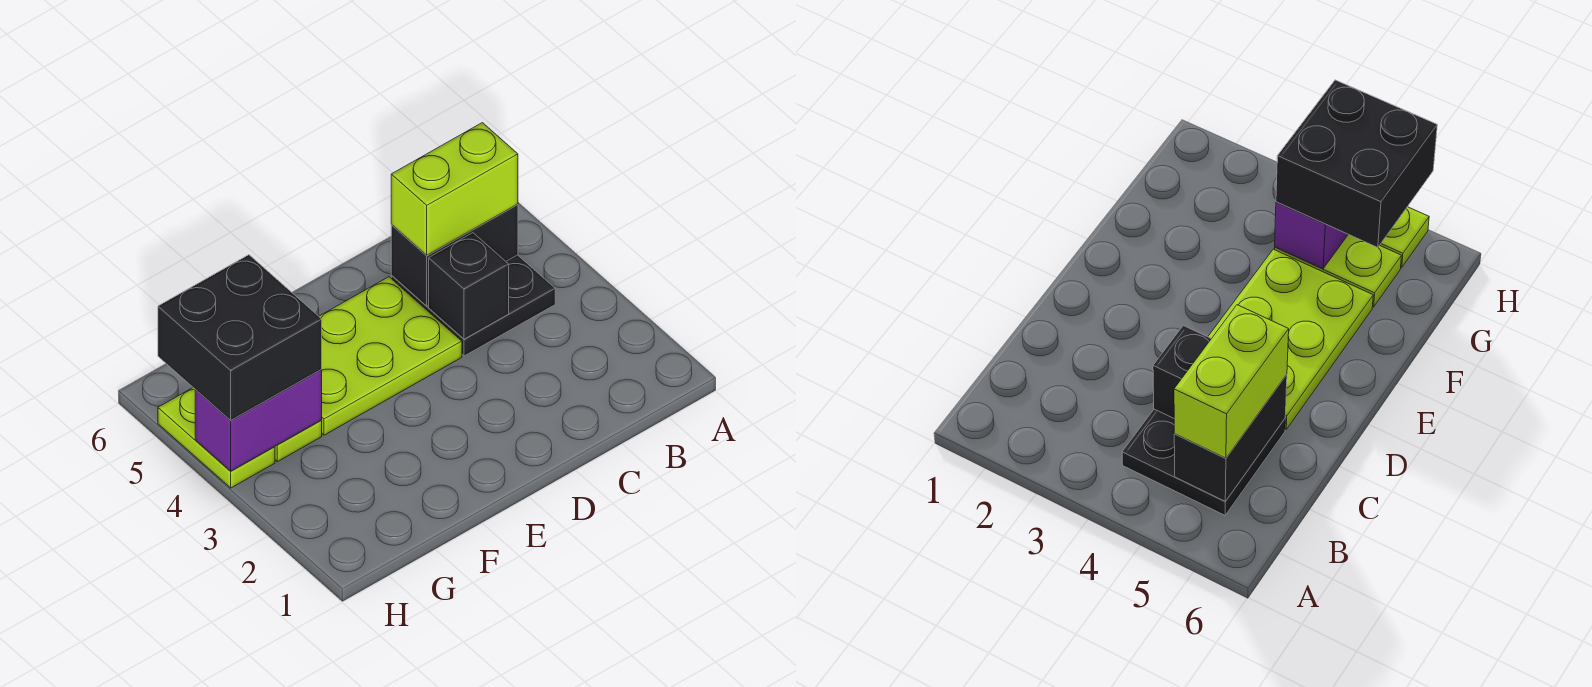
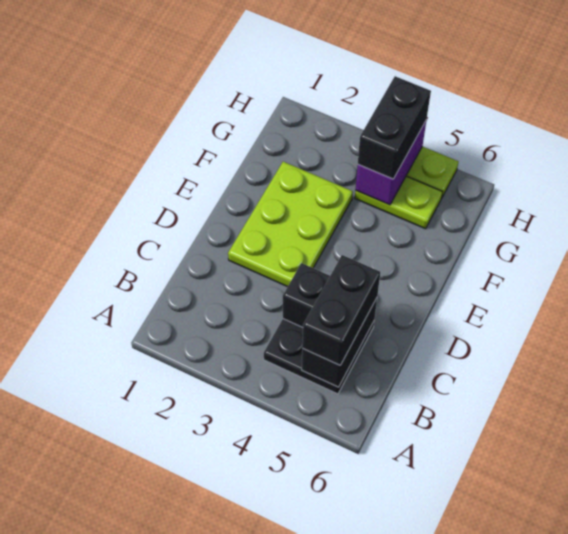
lime brick B5:C5 level 3 -> black brick B5:C5 level 3
lime plate D4:F5 level 1 -> lime plate D2:F3 level 1
black brick G4:H5 level 3 -> black brick G4:H4 level 3

